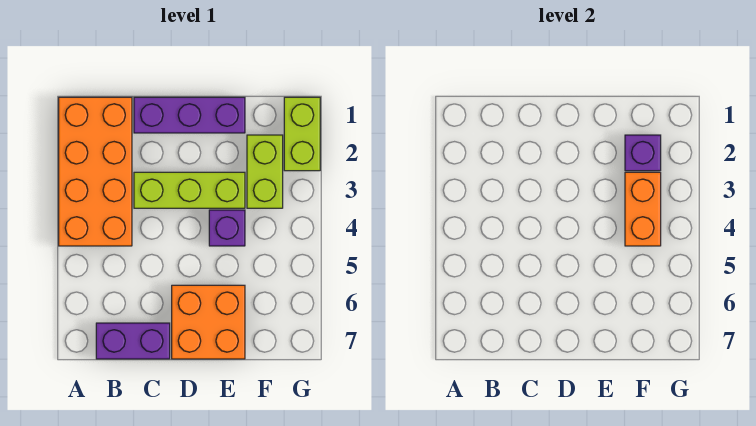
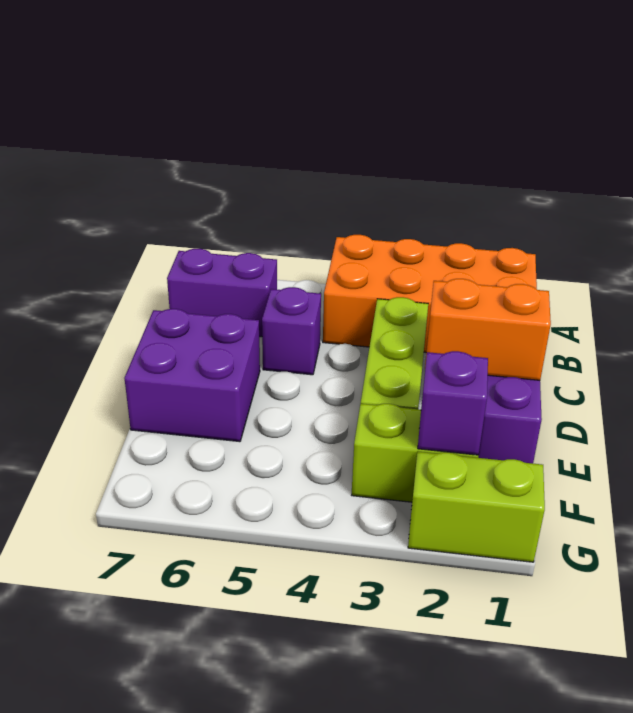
purple brick B7:C7 level 1 -> purple brick B6:B7 level 1
orange brick D6:E7 level 1 -> purple brick D6:E7 level 1
purple brick E4 level 1 -> purple brick C5 level 1
orange brick F3:F4 level 2 -> orange brick D1:D2 level 2

